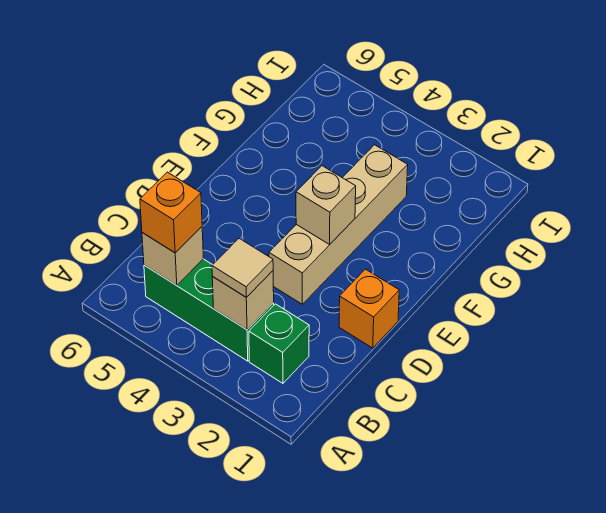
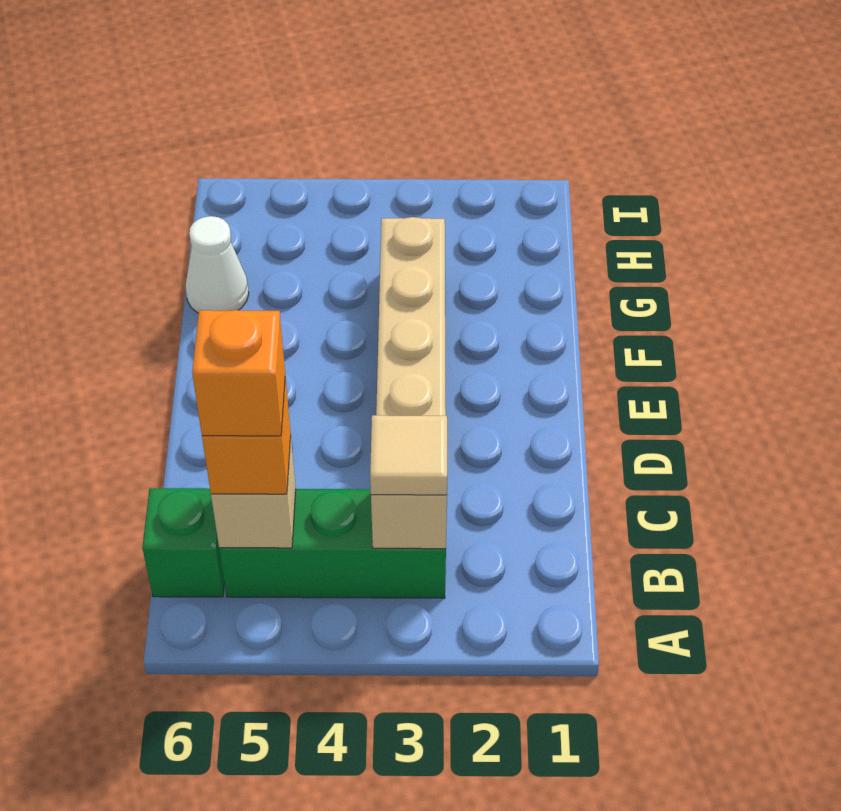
green brick B2 level 1 -> green brick B6 level 1
orange brick D1 level 1 -> orange brick B5 level 4
tan brick E3 level 2 -> none
none -> white cone G6 level 1

